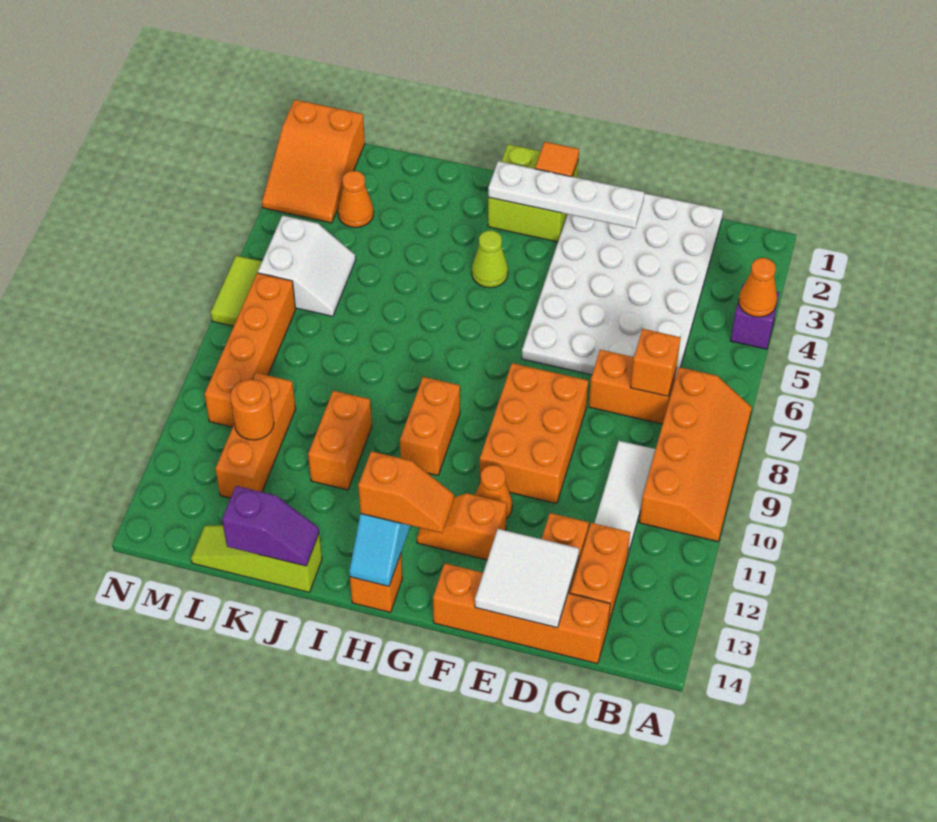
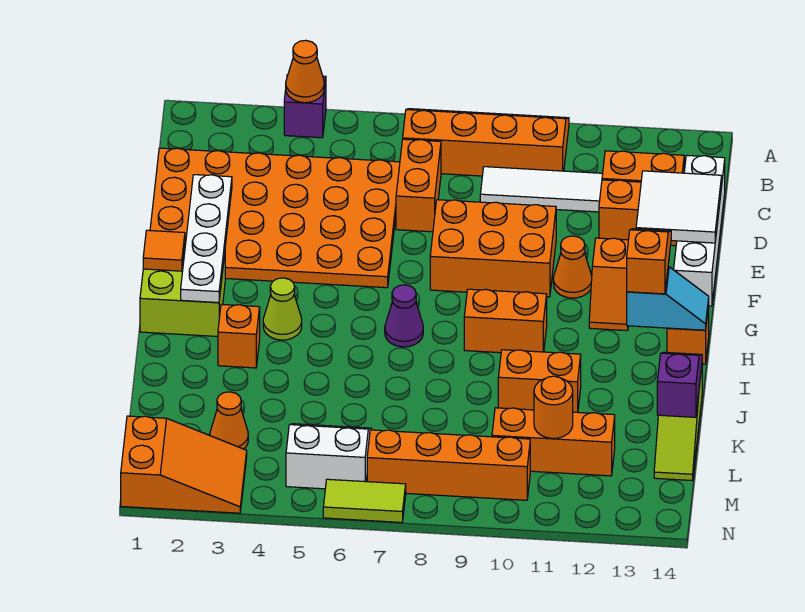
white plate C1:F6 level 1 -> orange plate C1:F6 level 1
orange brick C7 level 2 -> orange brick I3 level 1
orange brick C14:F14 level 1 -> white brick C14:F14 level 1
none -> purple cone H7 level 1

